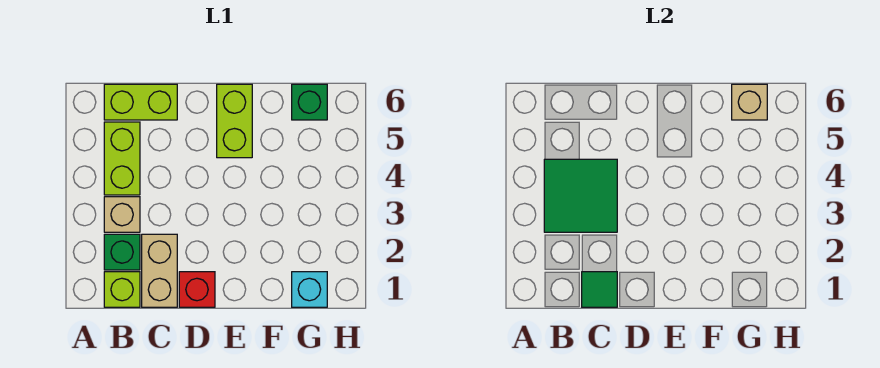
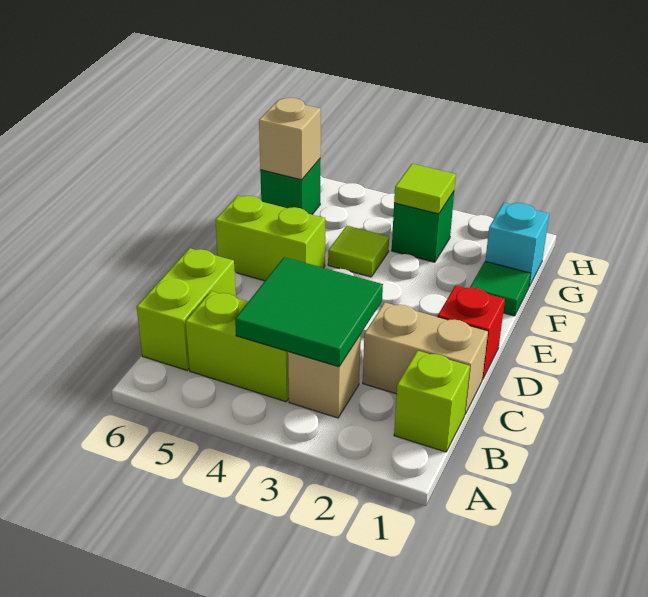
green brick B2 level 1 -> green brick G3 level 1
green tile C1 level 2 -> green tile F1 level 1
none -> lime tile F4 level 1
none -> lime tile G3 level 2

